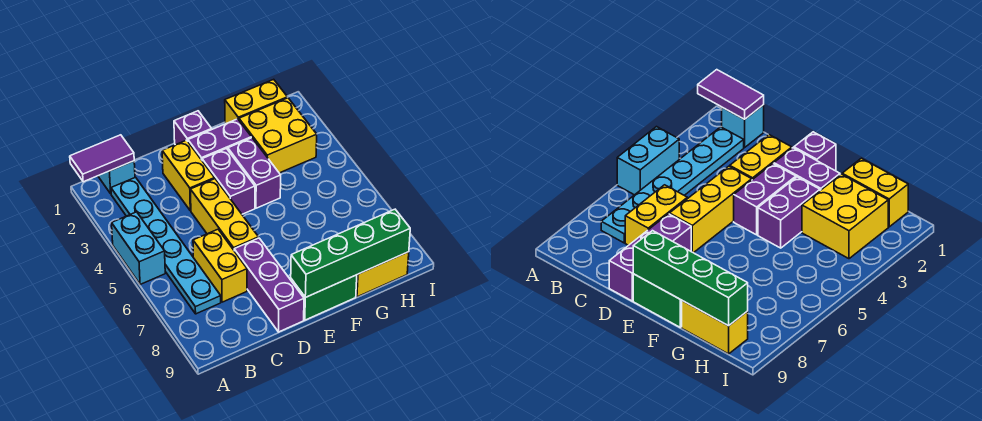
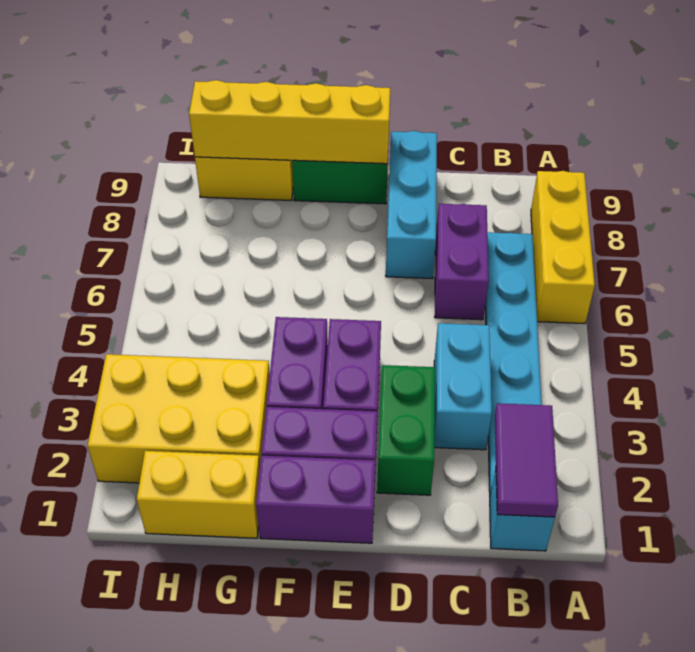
purple tile A1:B1 level 2 -> purple tile B1:B2 level 2
cyan brick A4:A5 level 1 -> cyan brick C3:C4 level 1
yellow brick C6:C7 level 1 -> purple brick C6:C7 level 1
yellow brick D2:D3 level 1 -> green brick D2:D3 level 1
yellow brick D4:D6 level 1 -> yellow brick A6:A8 level 1
purple brick D7:D9 level 1 -> cyan brick D7:D9 level 1
purple brick E1 level 1 -> purple brick E1:F1 level 1
green brick E9:H9 level 2 -> yellow brick E9:H9 level 2
yellow brick G2:H3 level 1 -> yellow brick G2:I3 level 1

